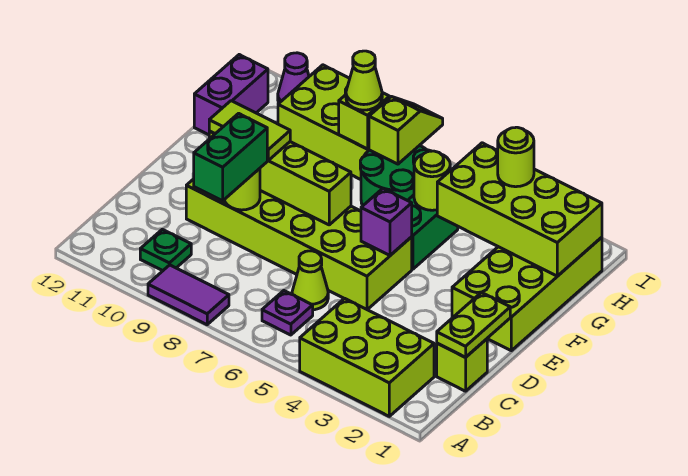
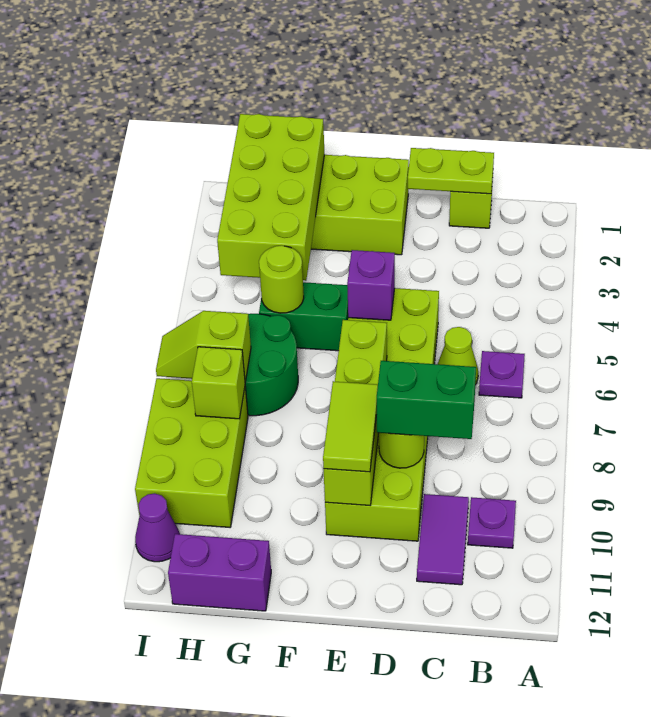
lime brick A2:B4 level 1 -> none
purple tile A8:A9 level 1 -> purple tile C10:C11 level 1
green plate B10 level 1 -> purple plate B10 level 1
lime round brick H3 level 3 -> none
lime cone H8 level 3 -> none

